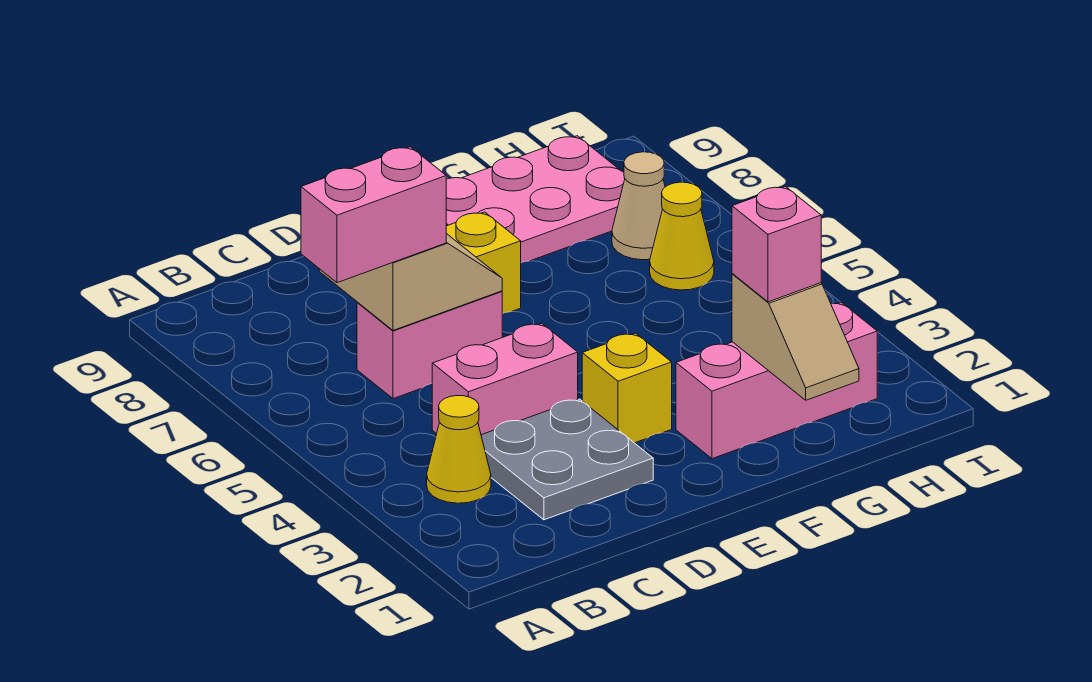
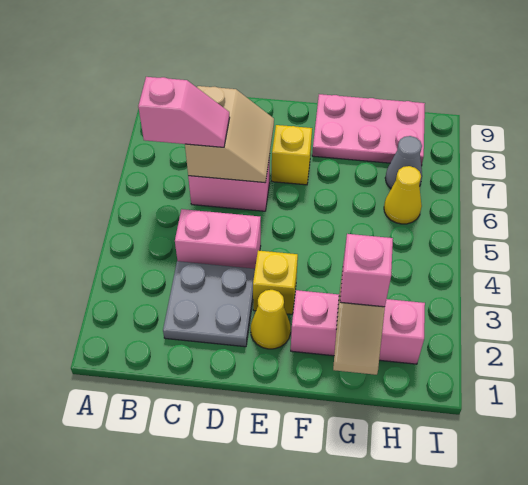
yellow cone B3 level 1 -> yellow cone E2 level 1
pink brick B6:C6 level 3 -> pink slope B6:C6 level 3 top B
tan cone H7 level 1 -> grey cone H7 level 1

